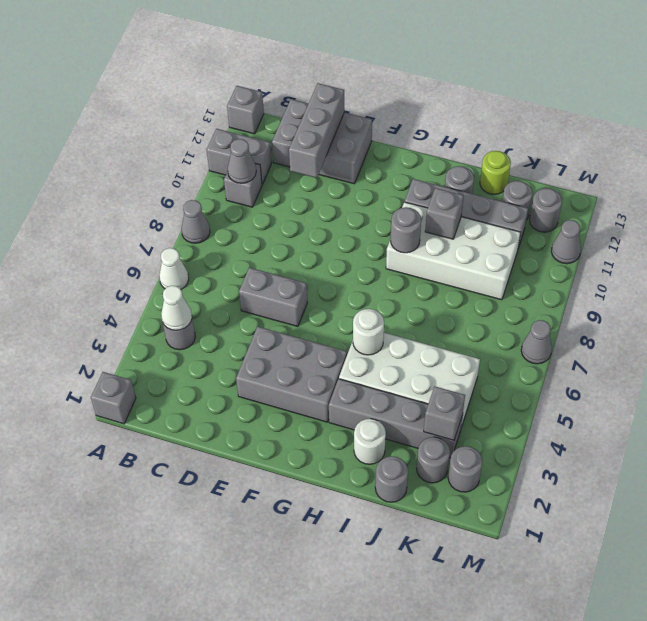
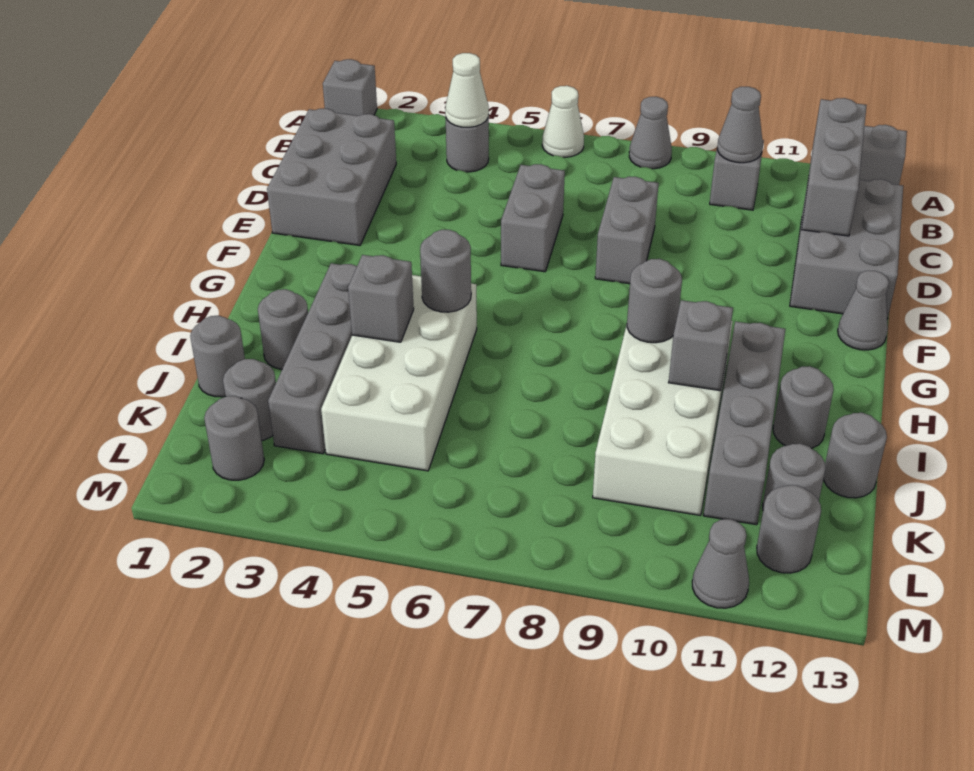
grey brick A11:B11 level 1 -> grey brick D8:E8 level 1
grey brick D11:D13 level 2 -> grey brick B12:D12 level 2
grey brick E3:G4 level 1 -> grey brick C1:E2 level 1
white round brick H5 level 2 -> grey round brick H5 level 2
white round brick I2 level 1 -> grey round brick I2 level 1
lime round brick J13 level 1 -> grey round brick J13 level 1
grey brick K3 level 2 -> grey brick I4 level 2
grey cone M7 level 1 -> grey cone F13 level 1

